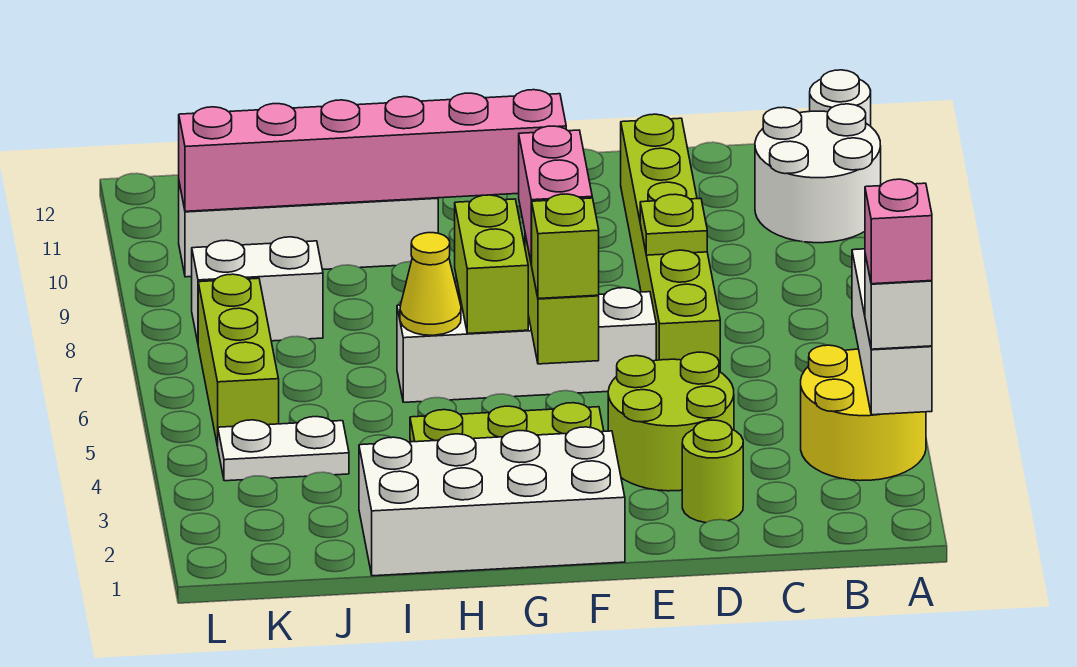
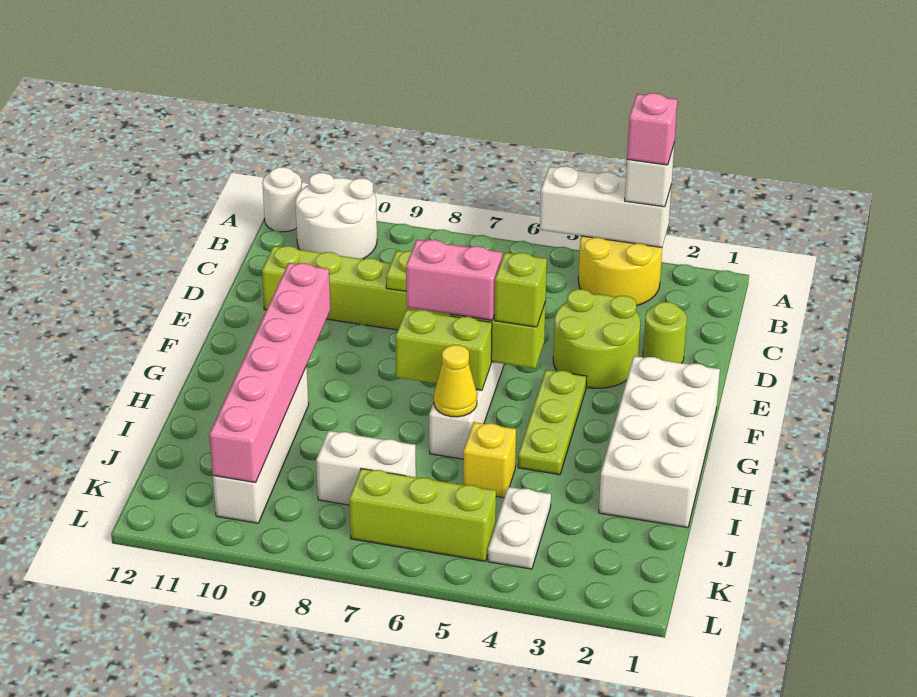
none -> yellow brick I5 level 1
white brick J8:K8 level 1 -> white brick J7:J8 level 1

